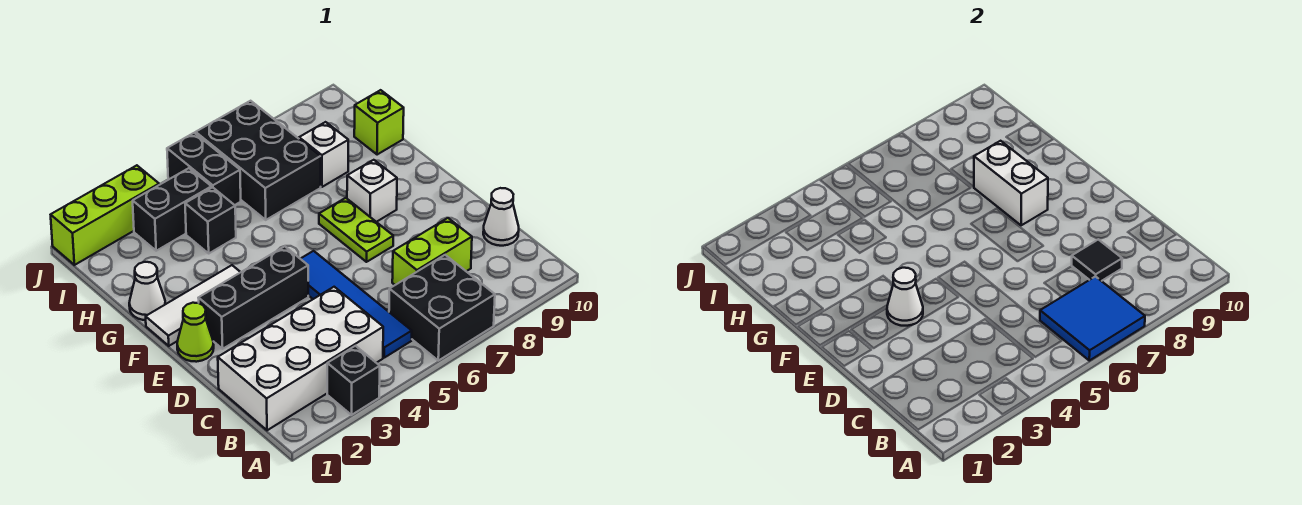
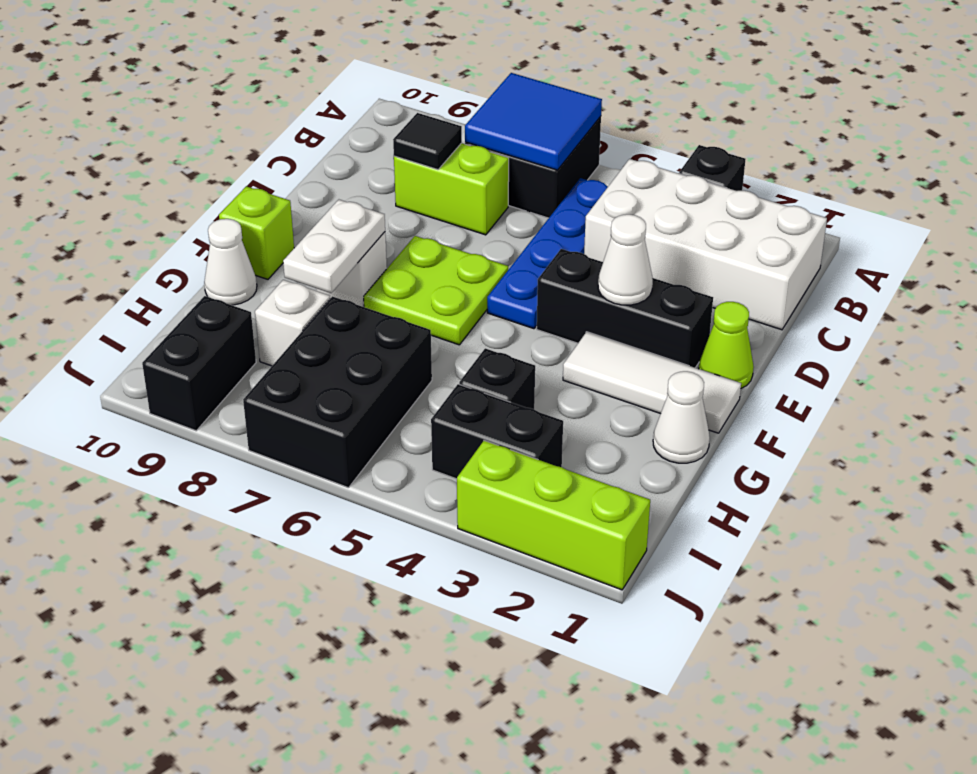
blue tile B5:E5 level 1 -> blue plate B5:E5 level 1
white cone C10 level 1 -> white cone G10 level 1
lime plate E7:F7 level 1 -> lime plate E6:F7 level 1
white brick F8:G8 level 2 -> white plate F8:G8 level 2
lime brick H10 level 1 -> lime brick F10 level 1
black brick I5:J5 level 1 -> black brick I9:J9 level 1

